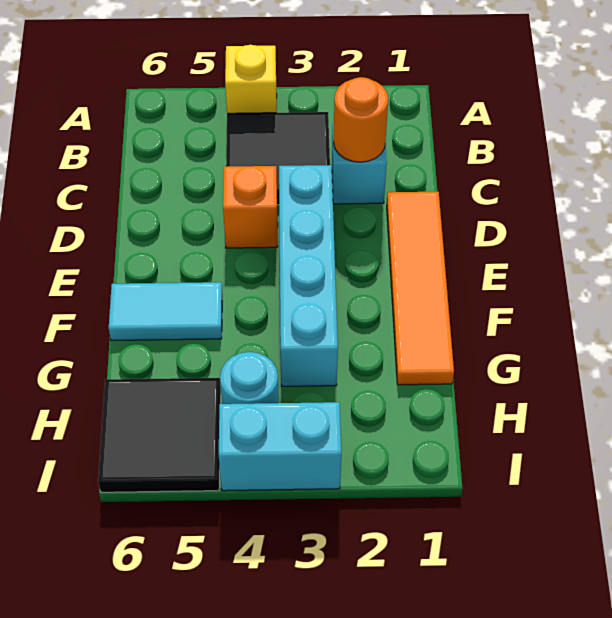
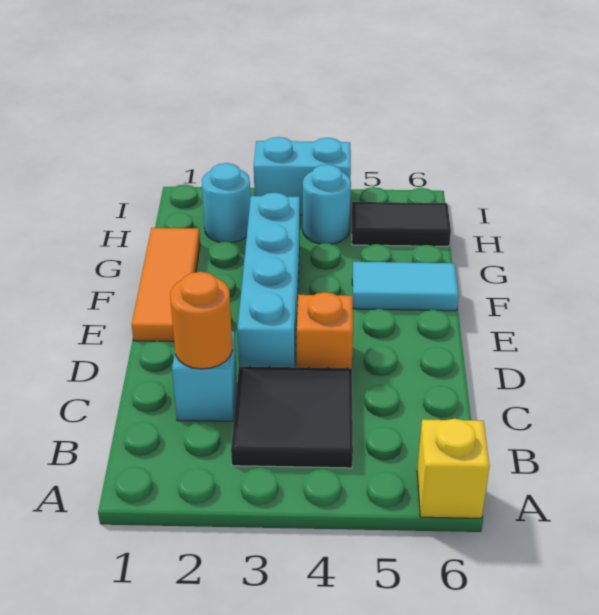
yellow brick A4 level 1 -> yellow brick A6 level 1
orange tile D1:G1 level 1 -> orange tile E1:G1 level 1
none -> cyan round brick H2 level 1
black tile H5:I6 level 1 -> black tile H5:H6 level 1

